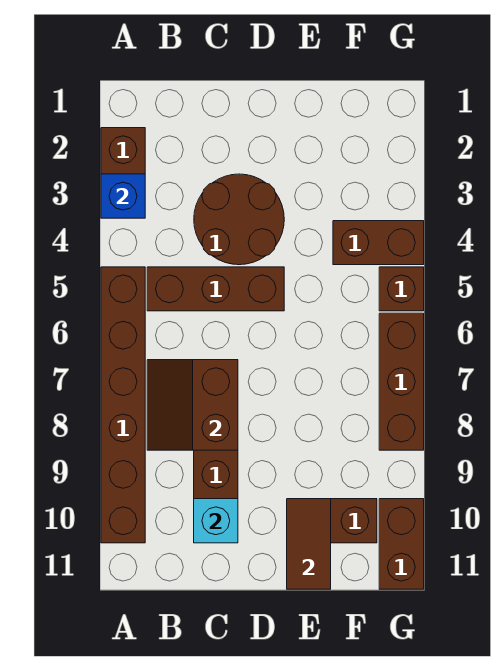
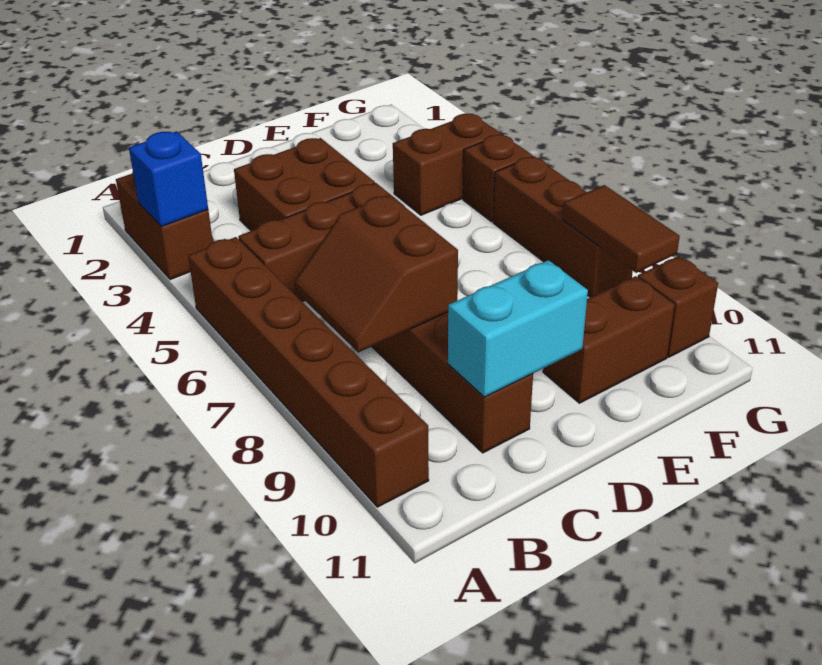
brown round brick C3:D4 level 1 -> brown brick C3:D4 level 1
cyan brick C10 level 2 -> cyan brick C10:D10 level 2
brown tile E10:E11 level 2 -> brown tile G8:G9 level 2
brown brick G10:G11 level 1 -> brown brick G10 level 1

